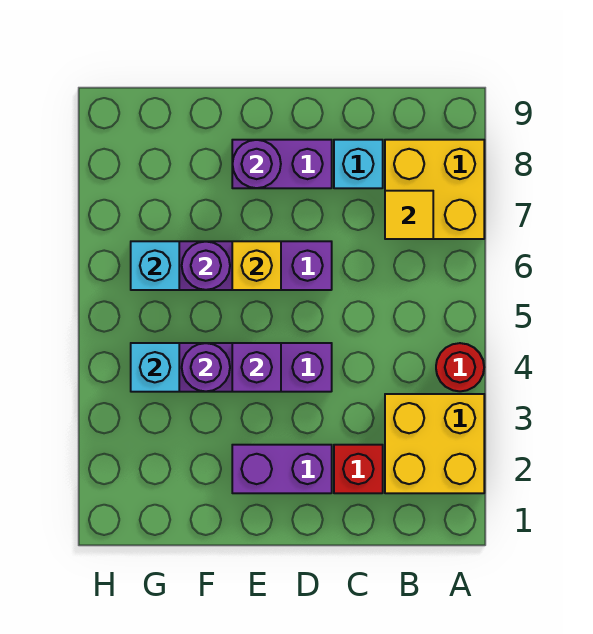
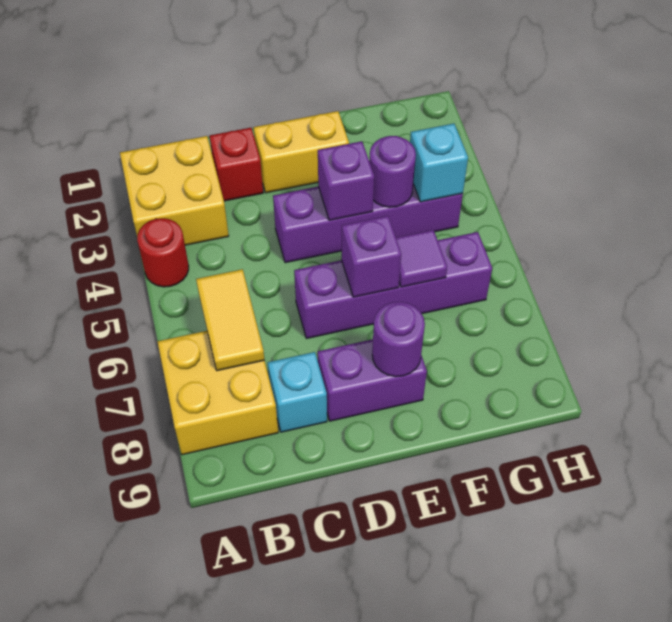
yellow tile B7 level 2 -> yellow tile B6:B7 level 2
purple brick D2:E2 level 1 -> yellow brick D2:E2 level 1
yellow brick E6 level 2 -> purple brick E6 level 2
purple round brick F6 level 2 -> purple tile F6 level 2
cyan brick G6 level 2 -> none

